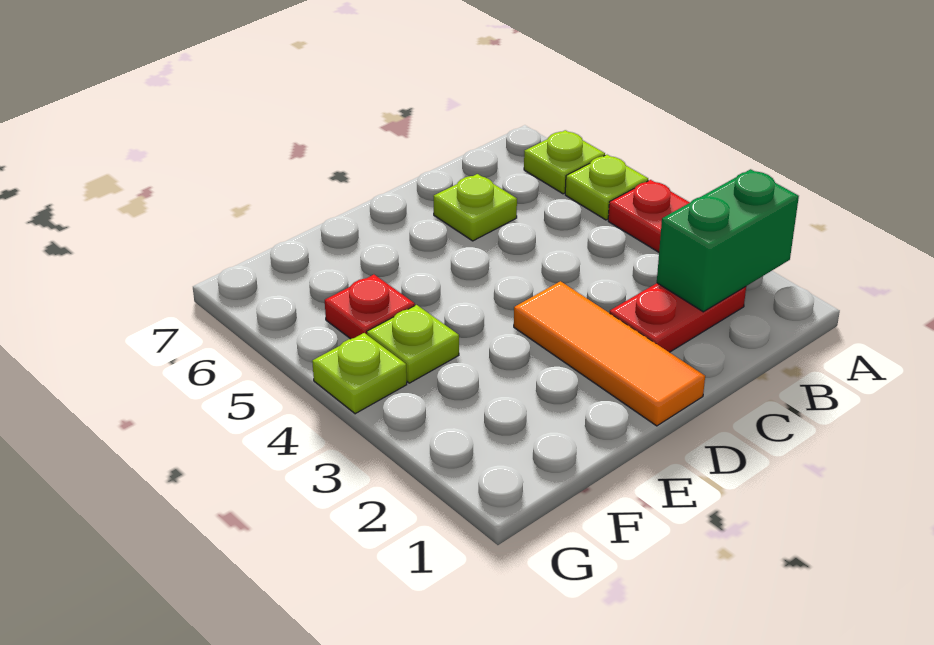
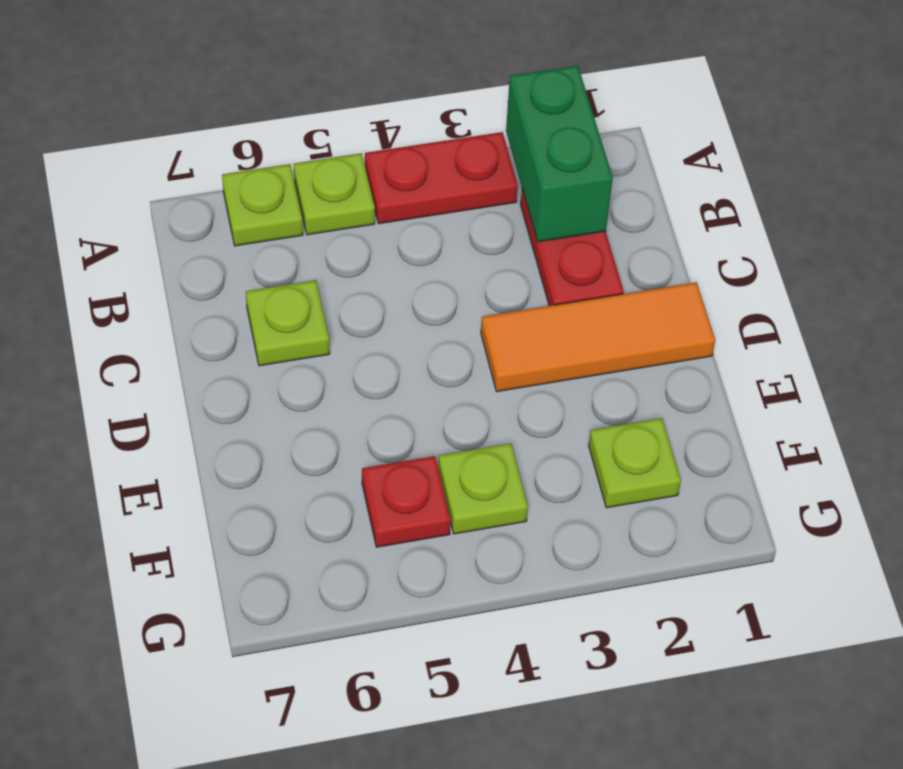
lime plate G4 level 1 -> lime plate F2 level 1

